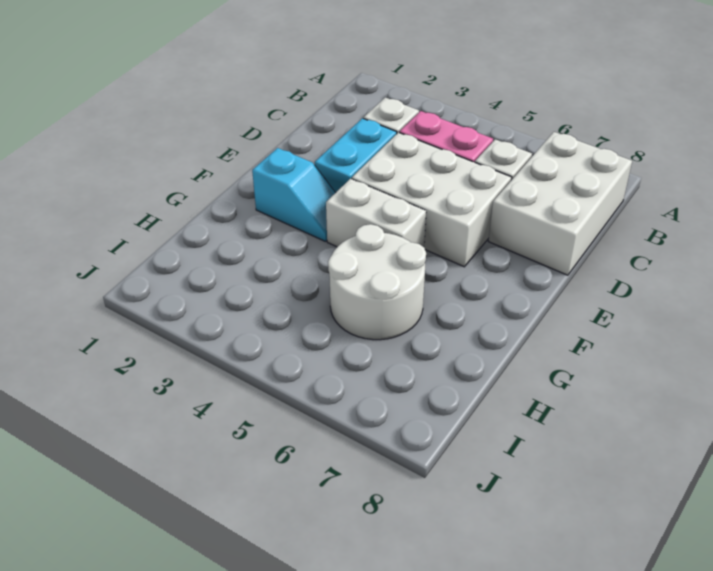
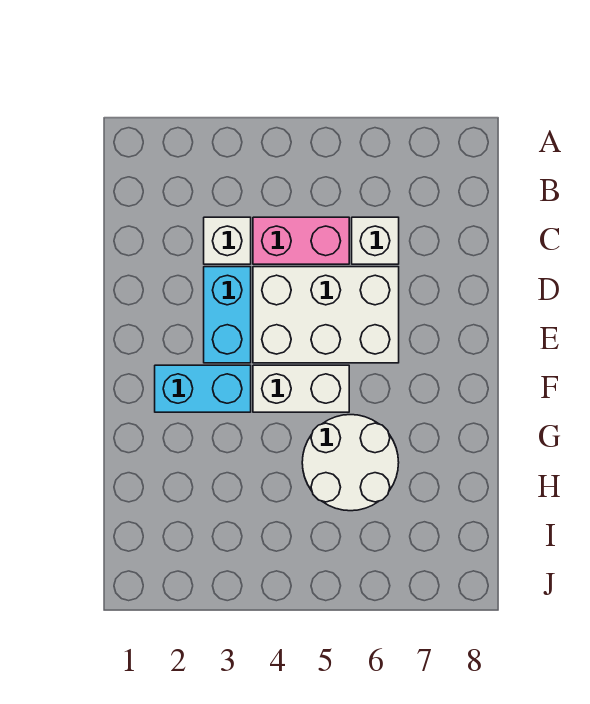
white brick B7:D8 level 1 -> none
cyan slope F2:F3 level 1 top 2 -> cyan brick F2:F3 level 1

